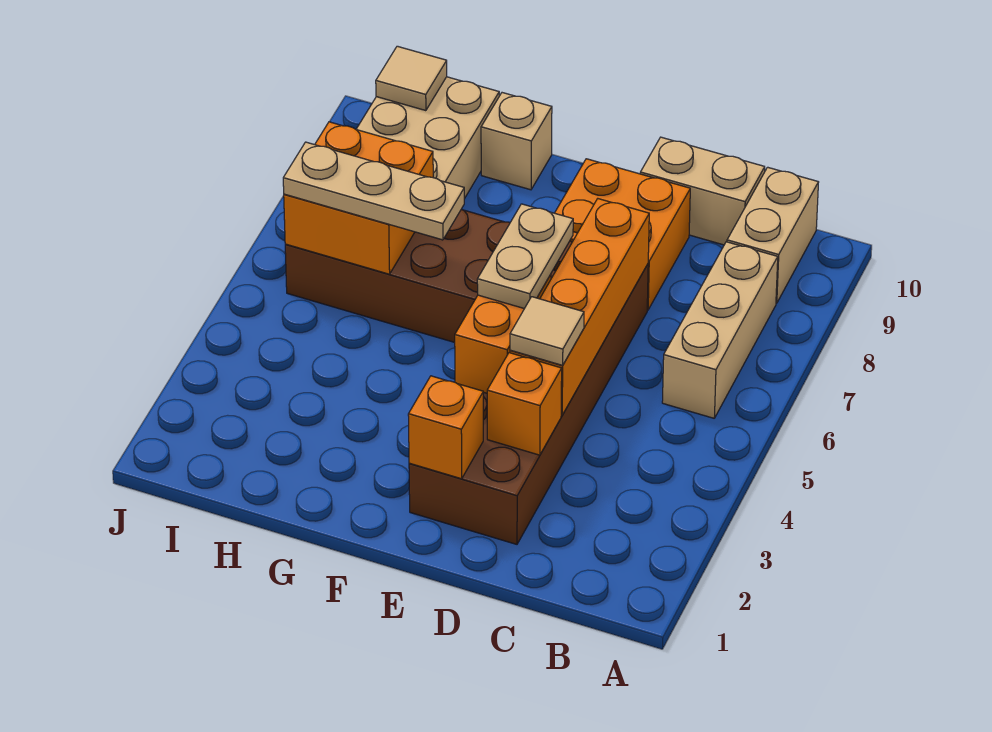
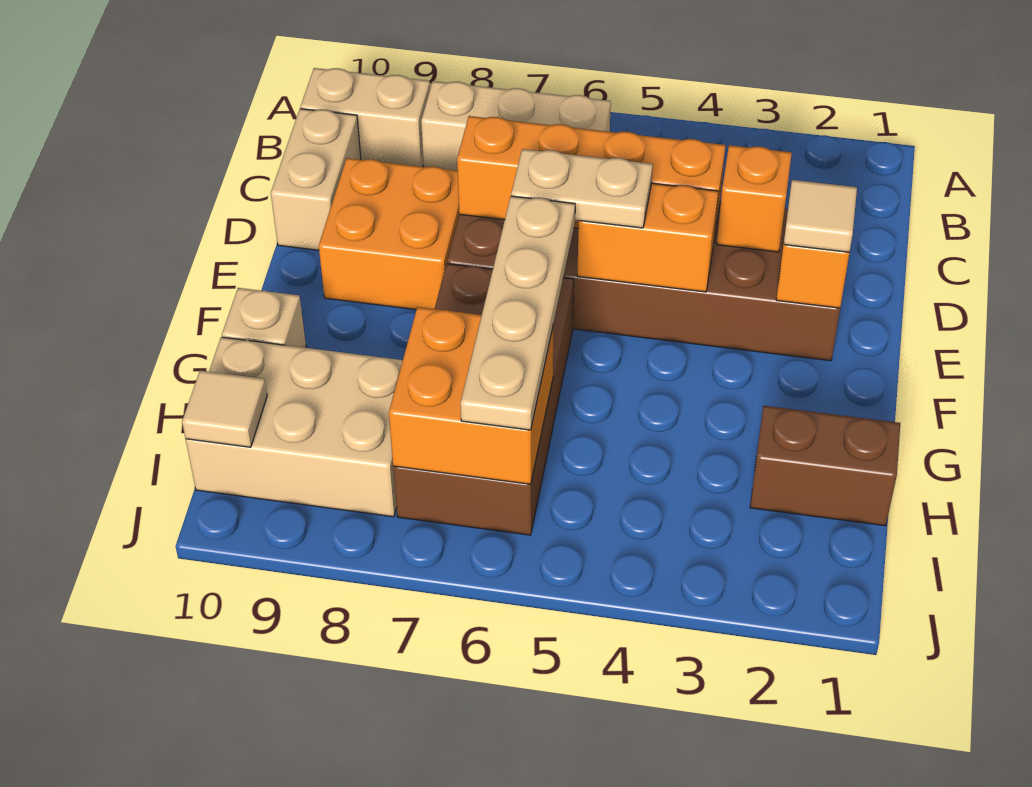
tan tile D4 level 3 -> tan tile E2 level 3
tan plate G6:I6 level 3 -> tan plate F6:I6 level 3
none -> brown brick H1:H2 level 1

